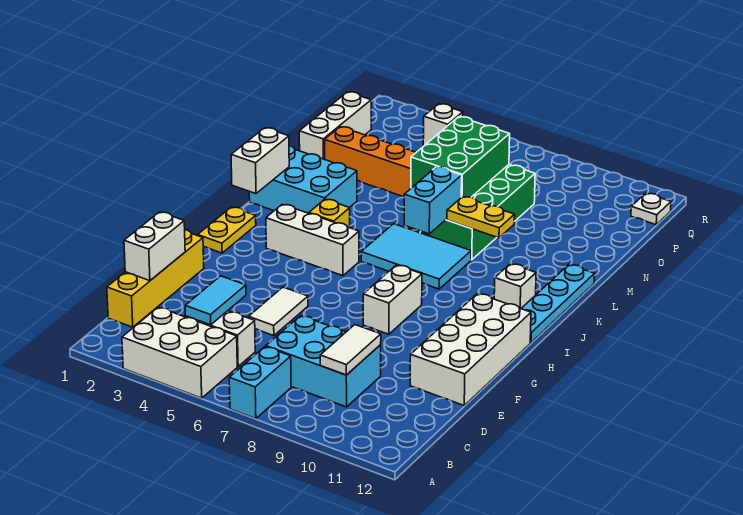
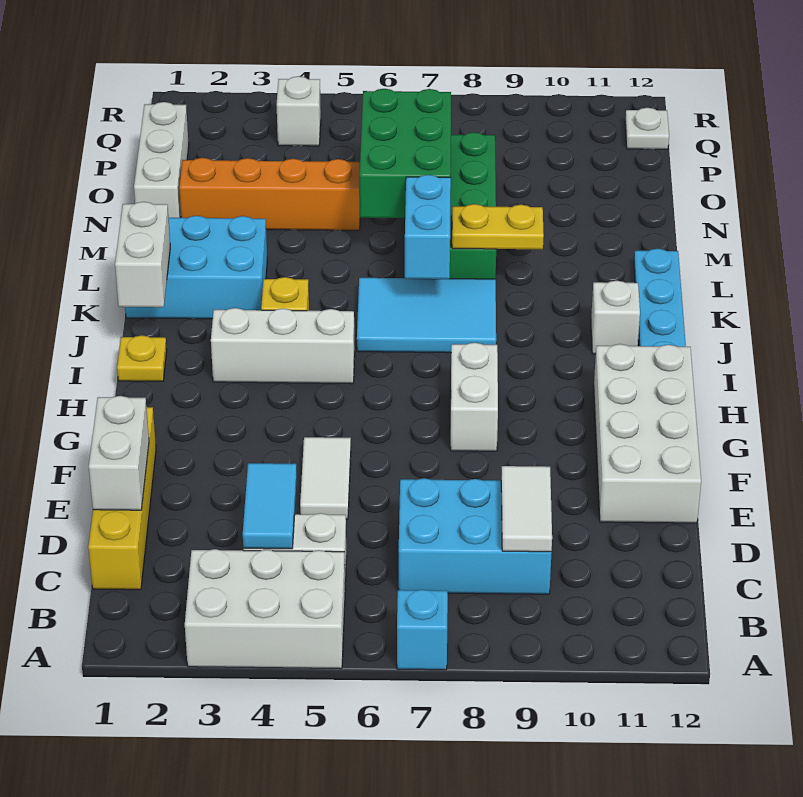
cyan brick A7:B7 level 1 -> cyan brick A7 level 1
yellow plate H1:I1 level 1 -> yellow plate I1 level 1

